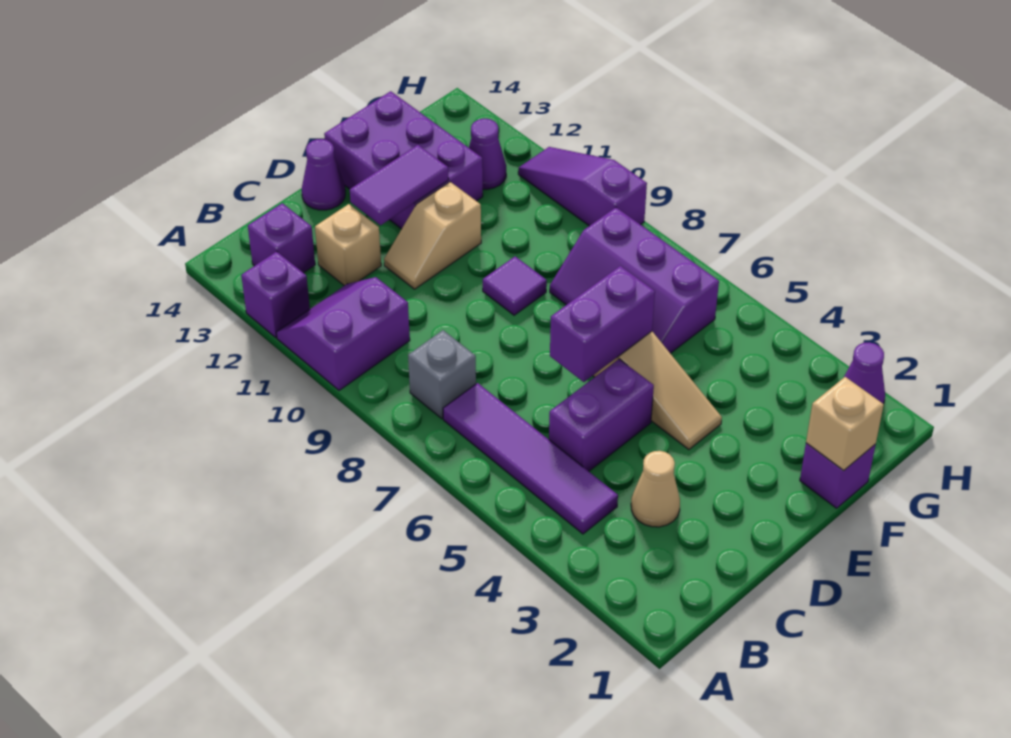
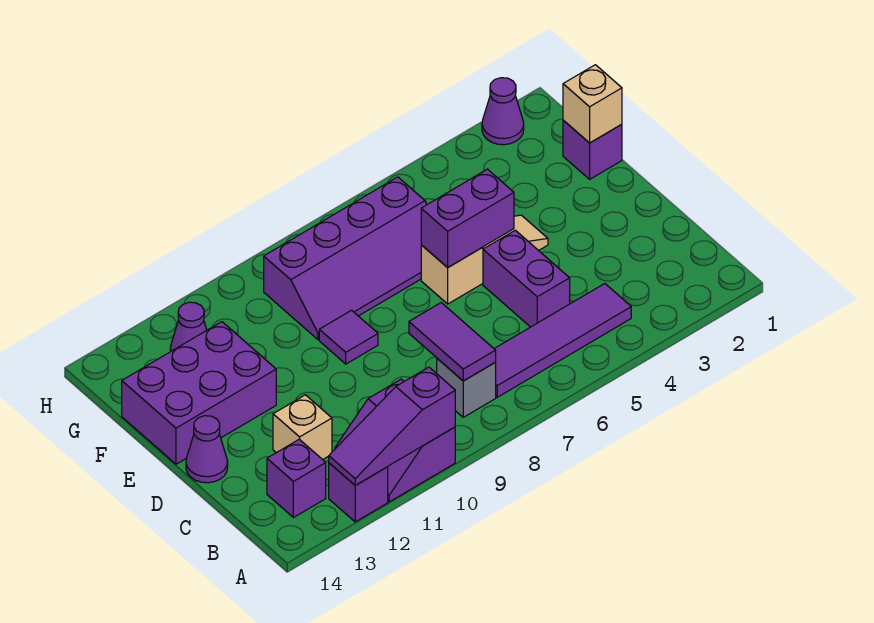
tan cone C3 level 1 -> none
purple brick D6:E6 level 2 -> purple brick E5:E6 level 2
tan slope D11:E11 level 1 top E -> none
purple tile D12:E12 level 2 -> purple tile B8:C8 level 2
purple slope F6:G8 level 1 top G -> purple slope F6:G9 level 1 top G
purple slope H9:H11 level 1 top 9 -> purple slope A10:A12 level 2 top 10

